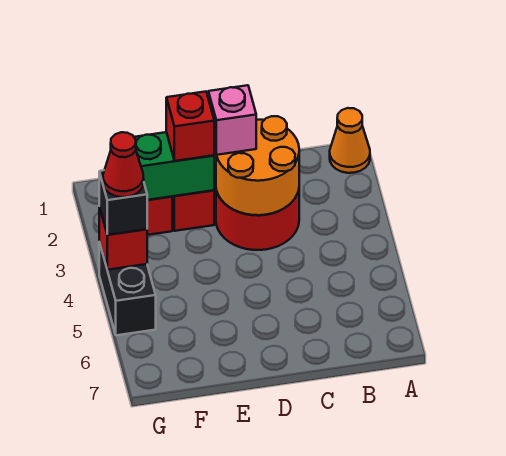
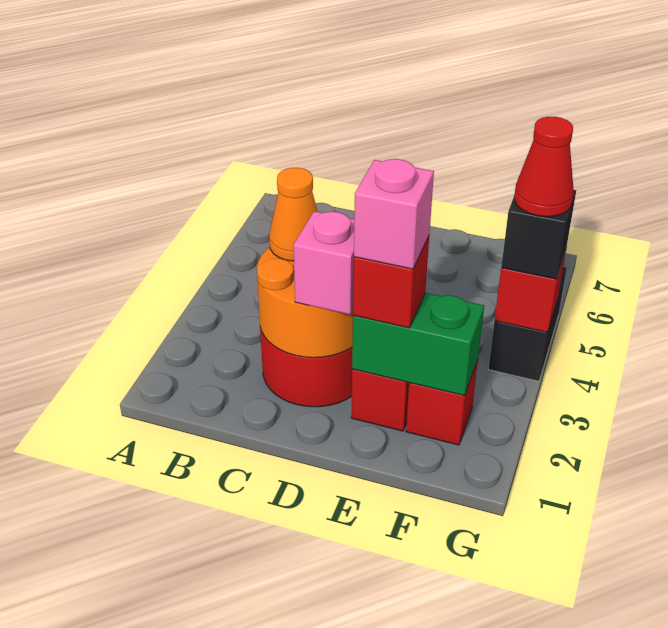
orange cone A1 level 1 -> orange cone C3 level 3
none -> pink brick E2 level 4

